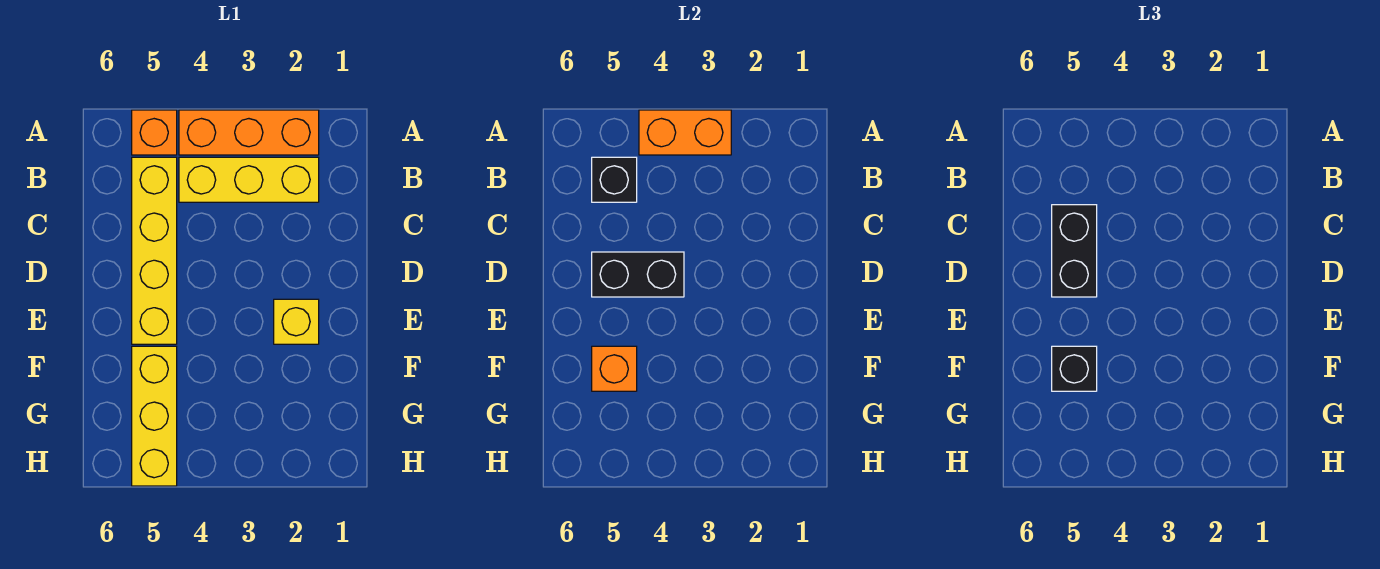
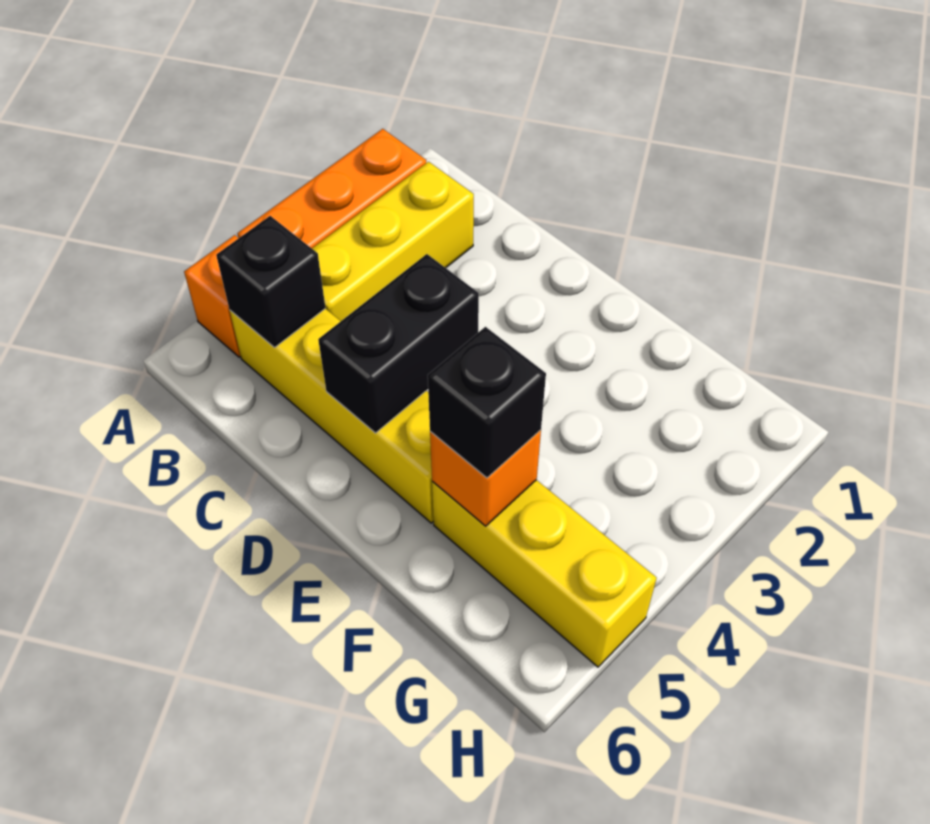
orange brick A3:A4 level 2 -> none
black brick C5:D5 level 3 -> none
yellow brick E2 level 1 -> none

